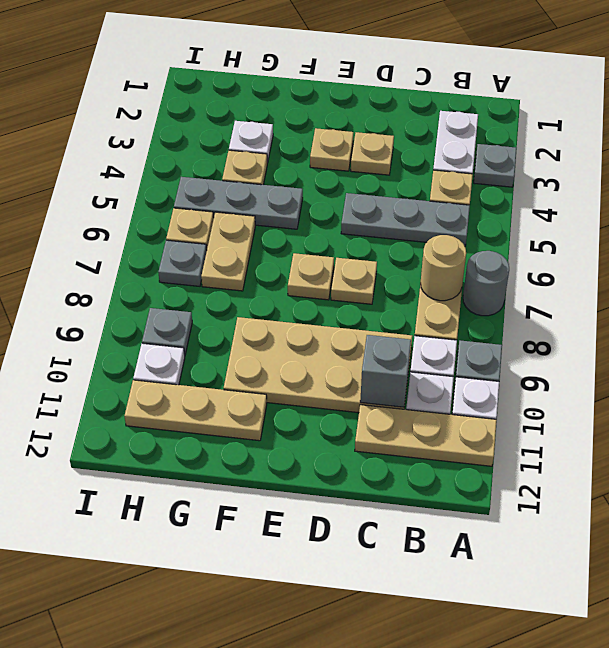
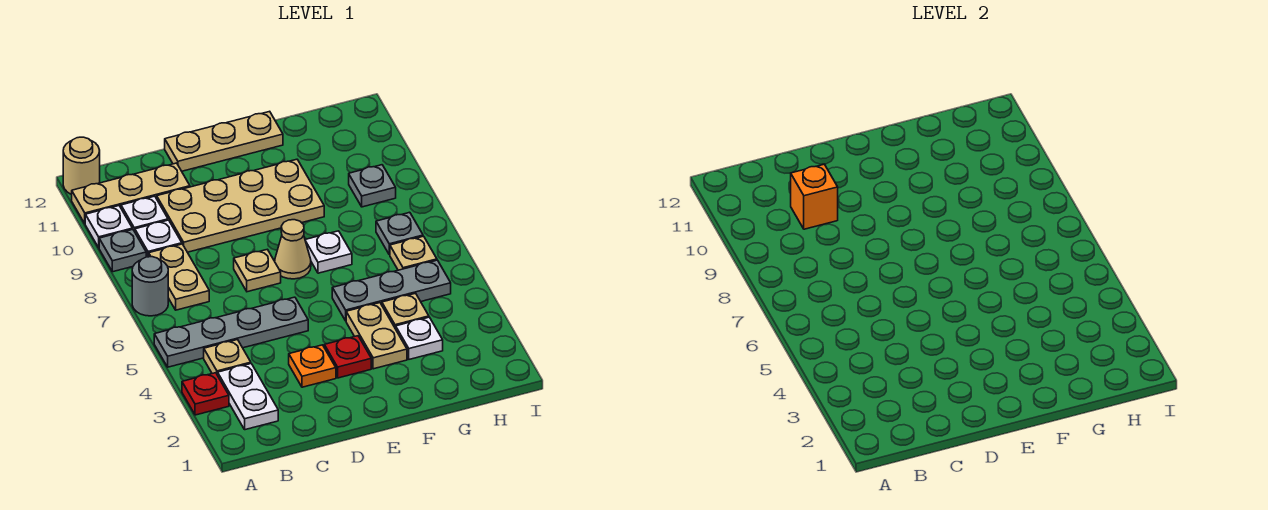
grey plate A3 level 1 -> red plate A3 level 1
grey plate B5:D5 level 1 -> grey plate A5:D5 level 1
tan round brick B7 level 2 -> tan round brick A12 level 1
grey brick C10 level 2 -> orange brick C10 level 2
tan plate D3 level 1 -> orange plate D3 level 1
tan plate E3 level 1 -> red plate E3 level 1
tan plate E7 level 1 -> tan cone E7 level 1
tan plate F11:H11 level 1 -> tan plate D12:F12 level 1
tan plate G6:G7 level 1 -> tan plate F3:F4 level 1
white plate H10 level 1 -> white plate F7 level 1

